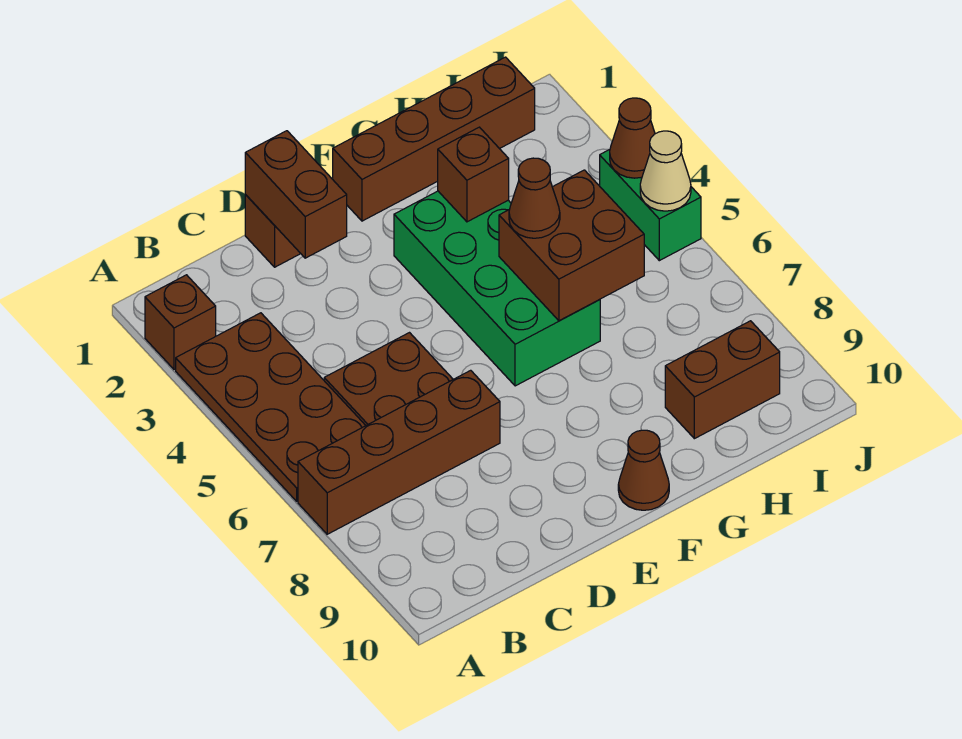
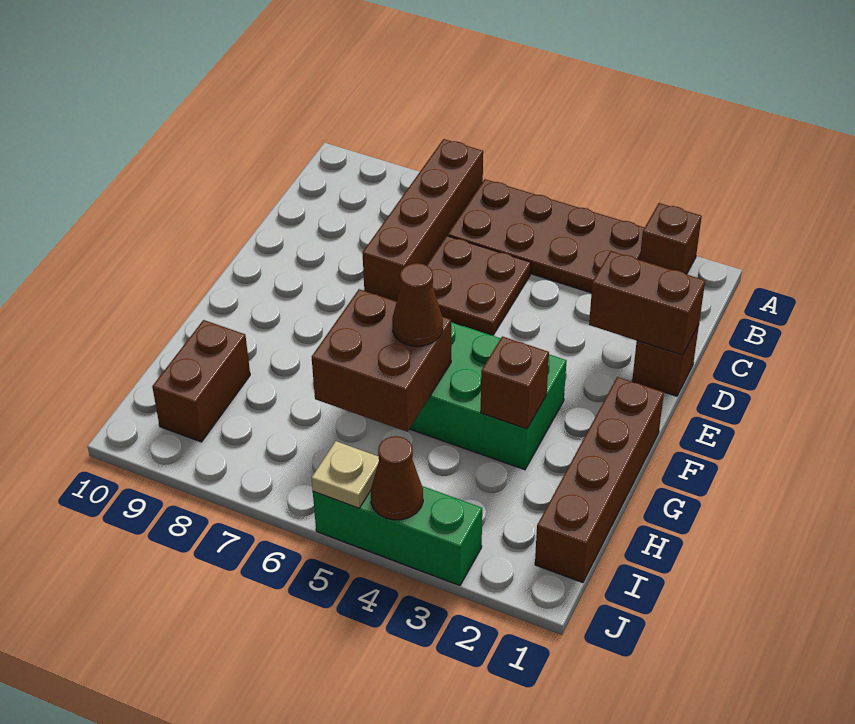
brown cone F10 level 1 -> none
green brick J4:J5 level 1 -> green brick J3:J5 level 1
tan cone J5 level 2 -> tan plate J5 level 2

